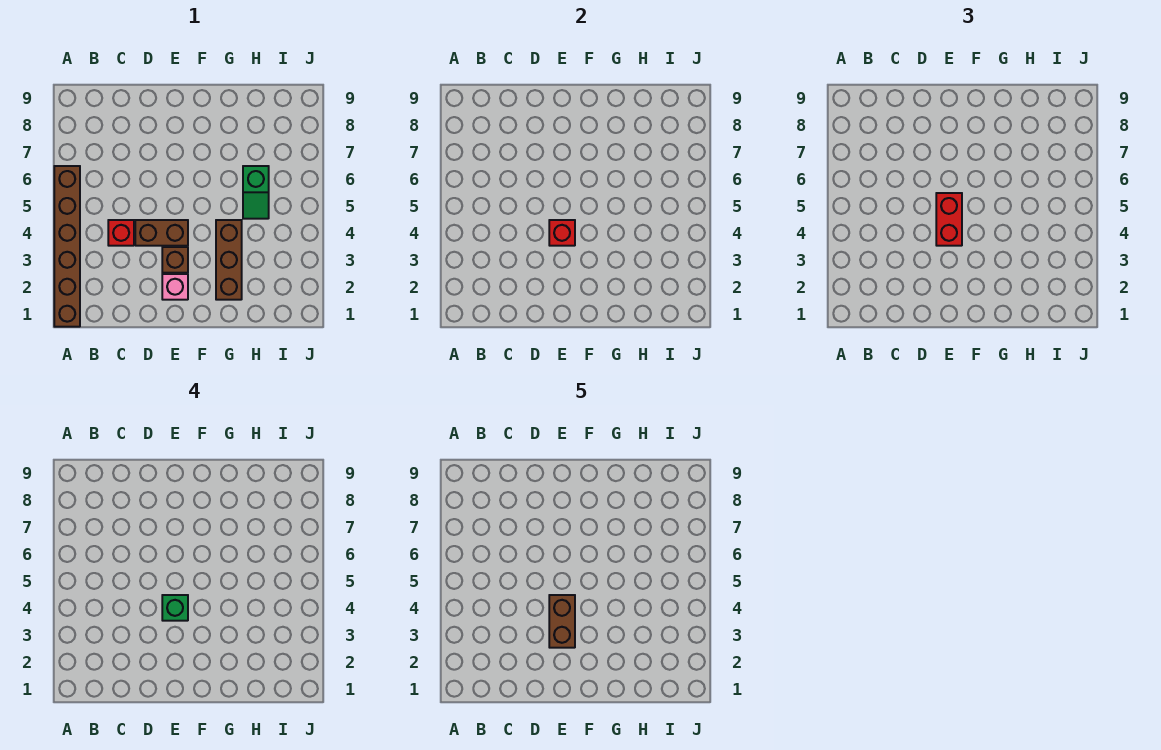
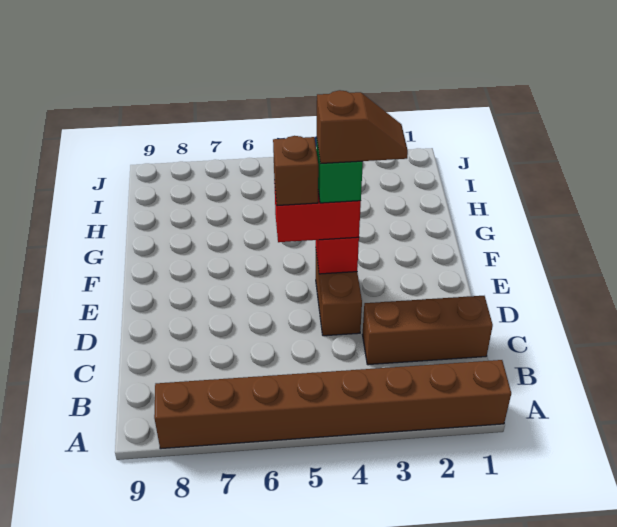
brown brick A1:A6 level 1 -> brown brick A1:A8 level 1
red brick C4 level 1 -> none
pink brick E2 level 1 -> none
brown brick E3 level 1 -> brown brick E5 level 4
brown brick E3:E4 level 5 -> brown slope E3:E4 level 5 top 4
brown brick G2:G4 level 1 -> brown brick C1:C3 level 1
green slope H5:H6 level 1 top 6 -> none

